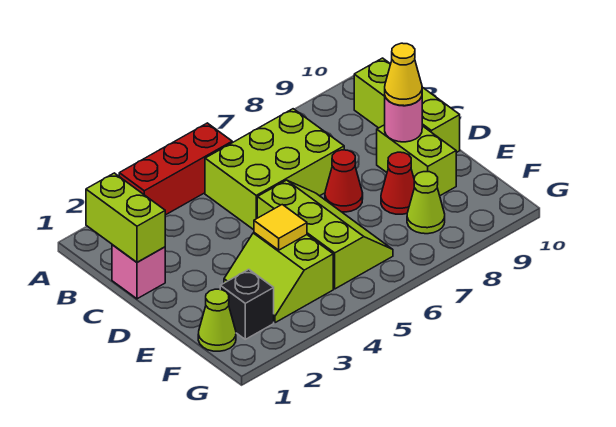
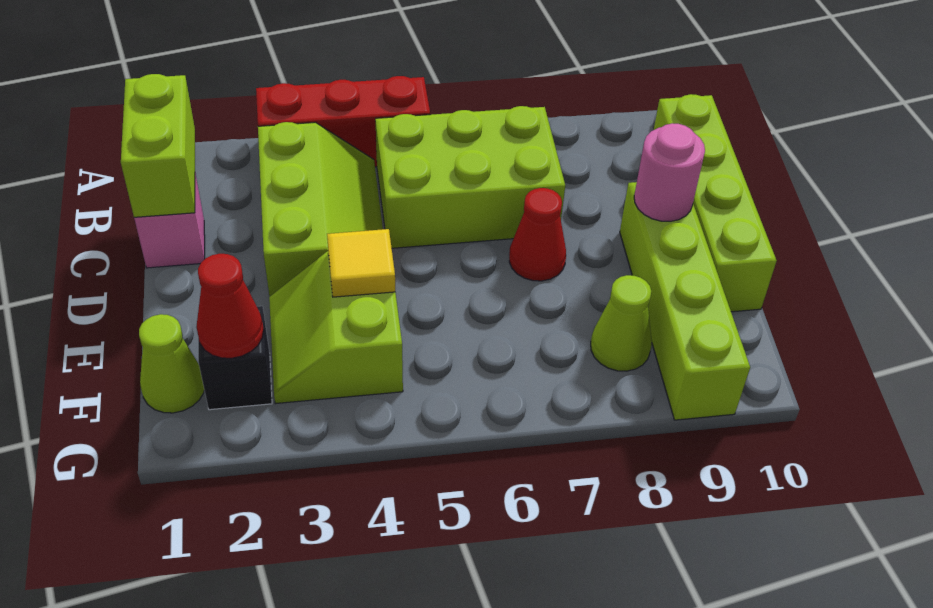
lime brick B10:D10 level 1 -> lime brick B10:E10 level 1
lime slope D5:F6 level 1 top 5 -> lime slope B3:D4 level 1 top 3
lime brick D9:E9 level 1 -> lime brick D9:G9 level 1
yellow cone D9 level 3 -> none
red cone E8 level 1 -> red cone F2 level 2

